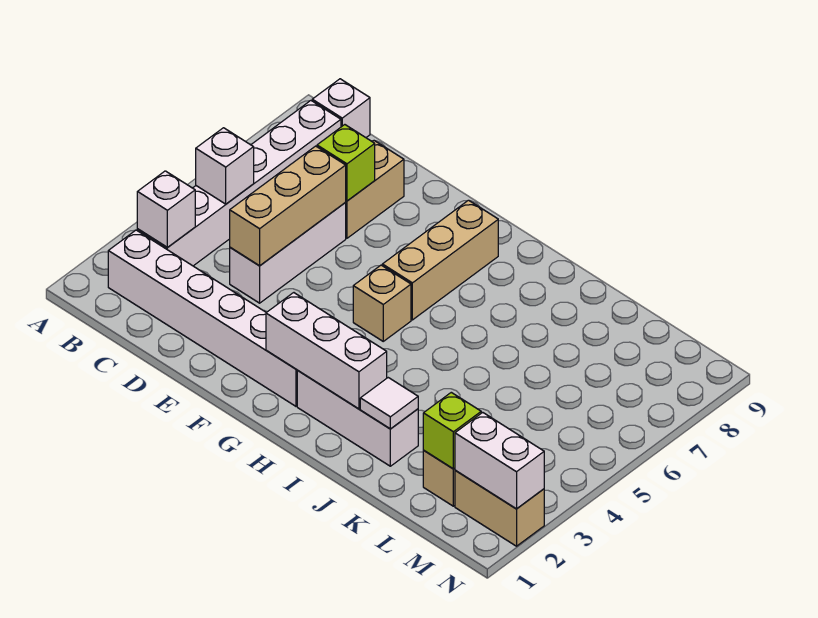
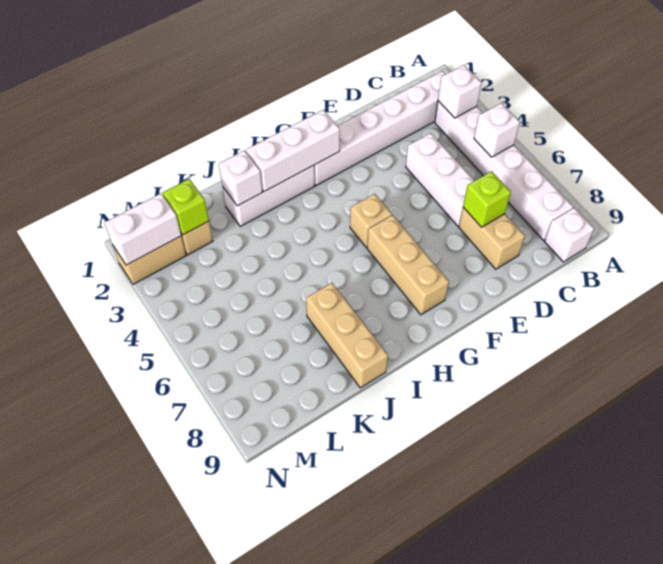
tan brick D4:D6 level 2 -> tan brick J7:J9 level 1
white tile J2 level 2 -> white brick J2 level 2

